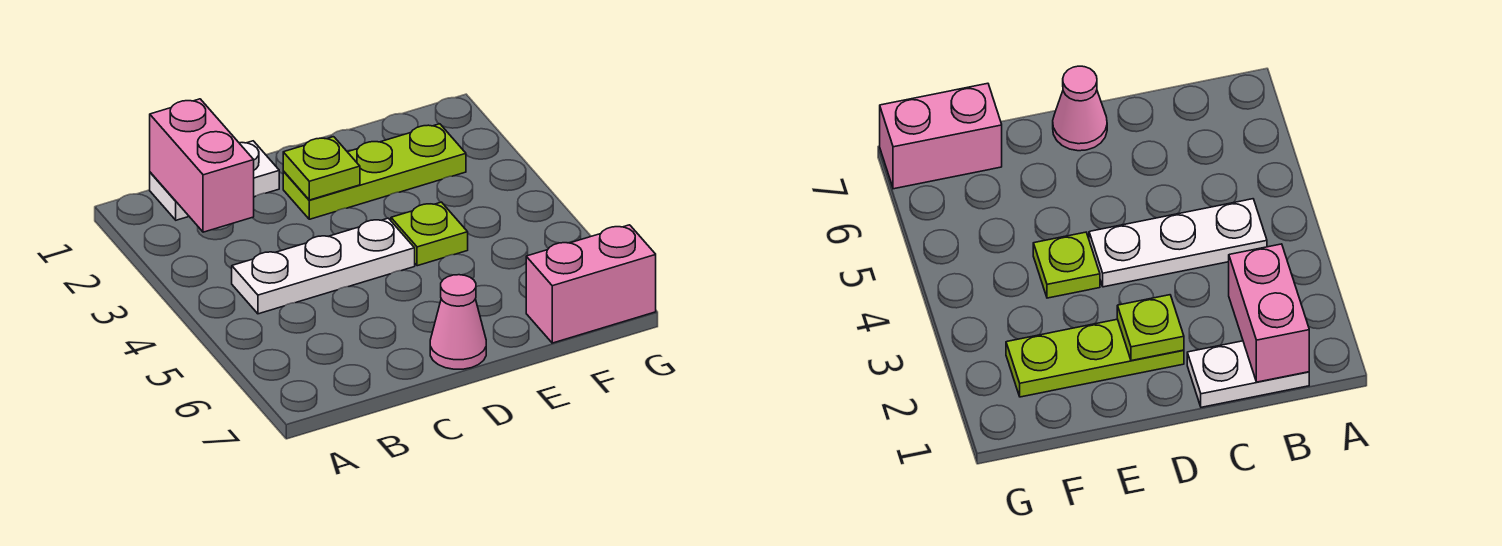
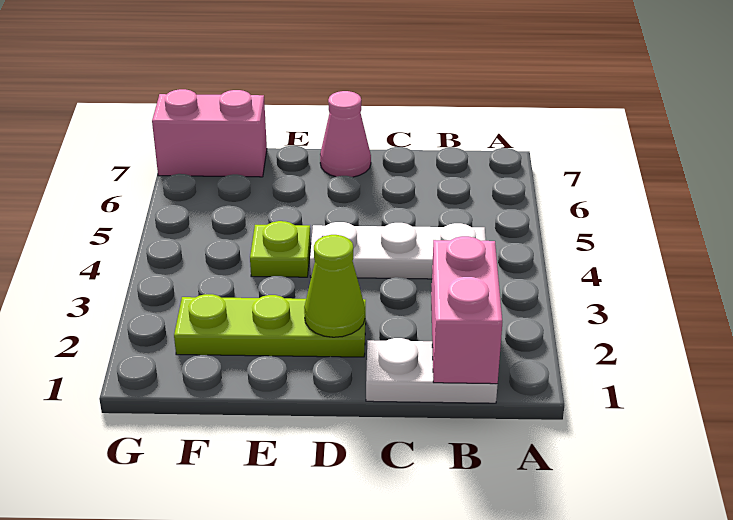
lime plate D2 level 2 -> lime cone D2 level 2

